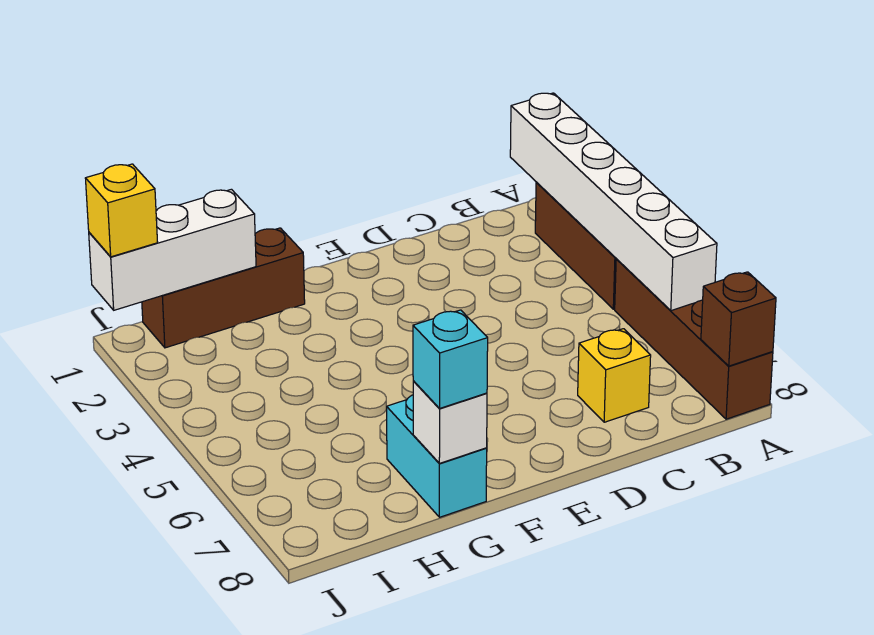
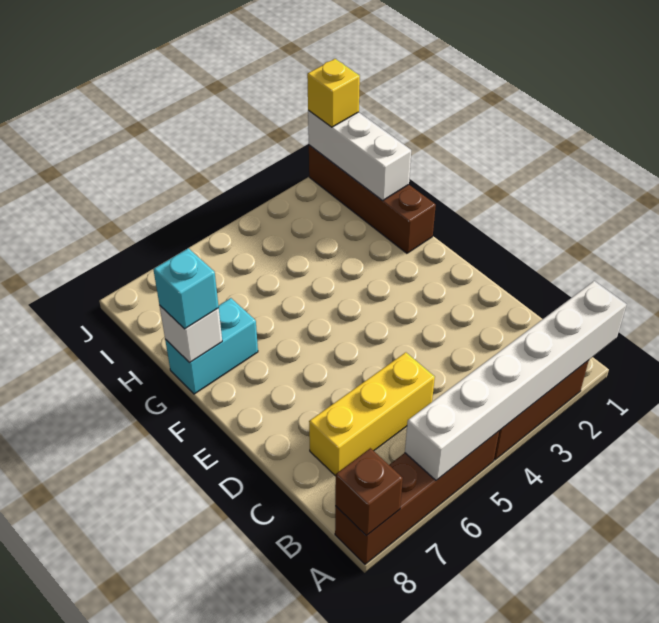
yellow brick C7 level 1 -> yellow brick C5:C7 level 1
brown brick G1:I1 level 1 -> brown brick G1:J1 level 1

